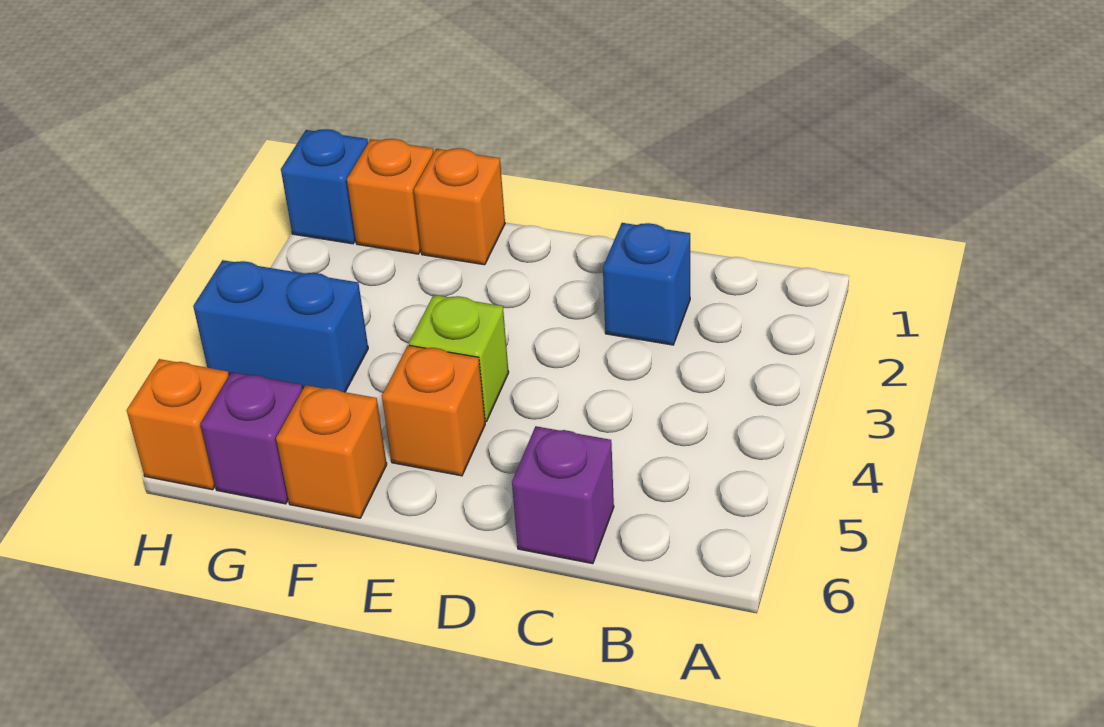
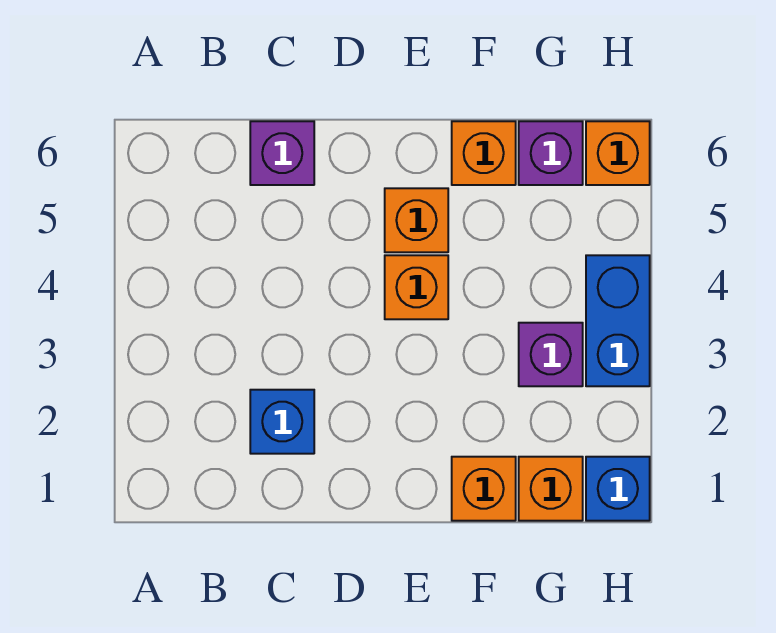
lime brick E4 level 1 -> orange brick E4 level 1
none -> purple brick G3 level 1
blue brick G4:H4 level 1 -> blue brick H3:H4 level 1

